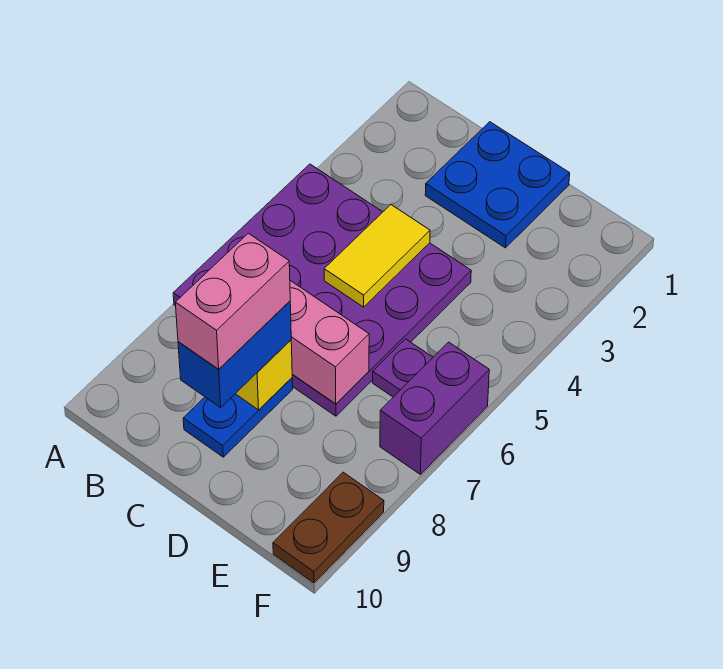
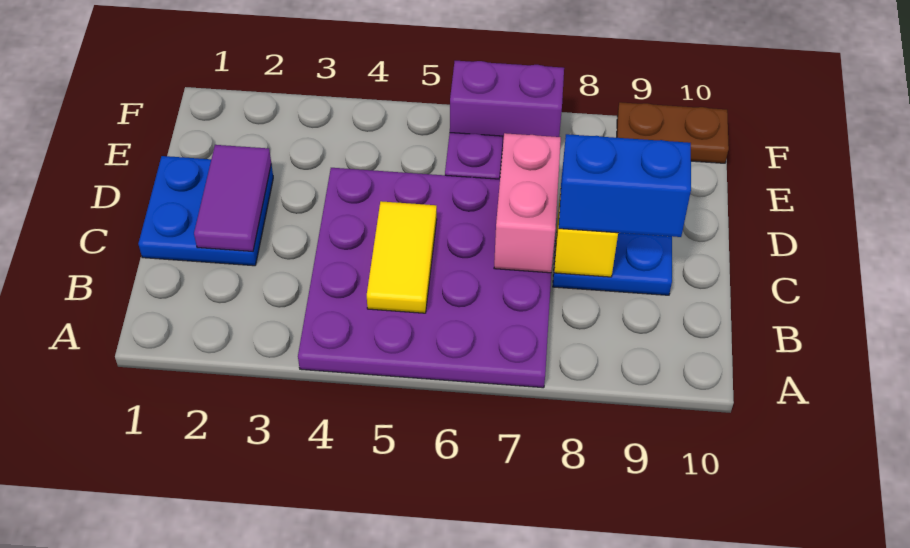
none -> purple tile C2:D2 level 2
yellow tile C4:C5 level 2 -> yellow tile B5:C5 level 2
pink brick C8:C9 level 4 -> none

